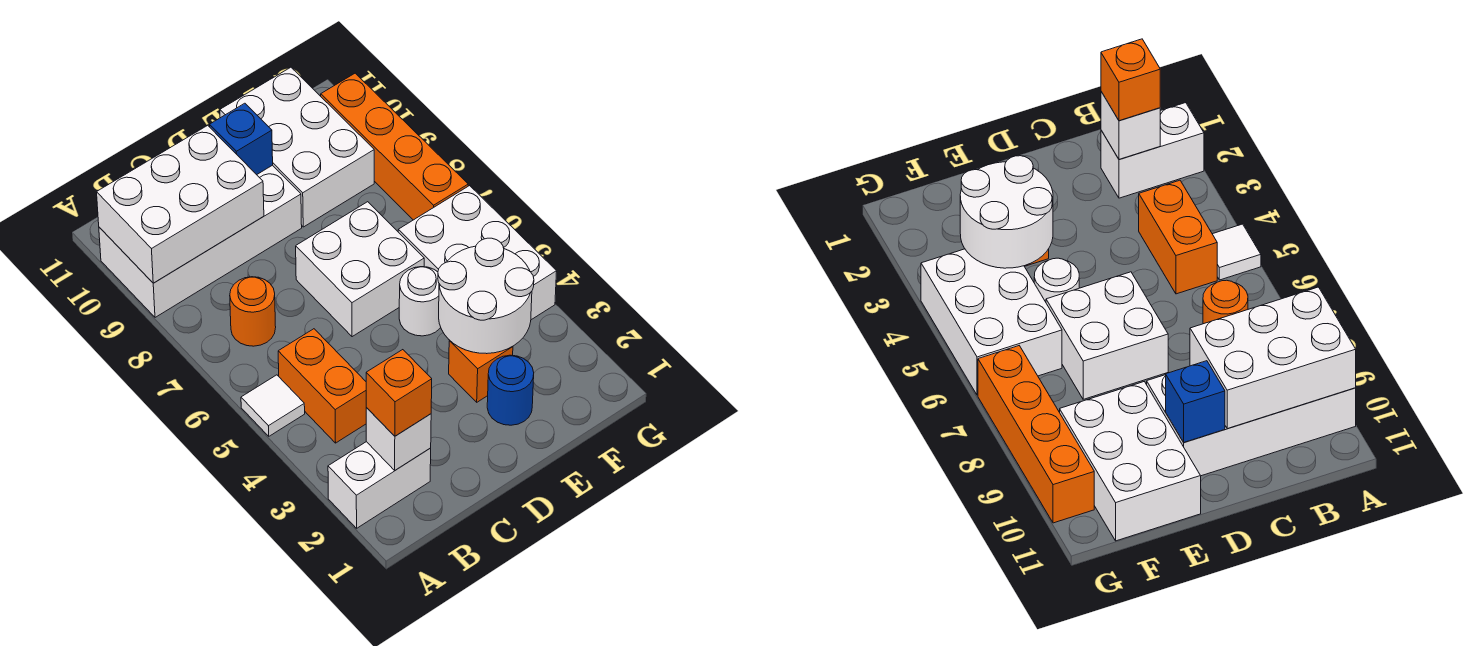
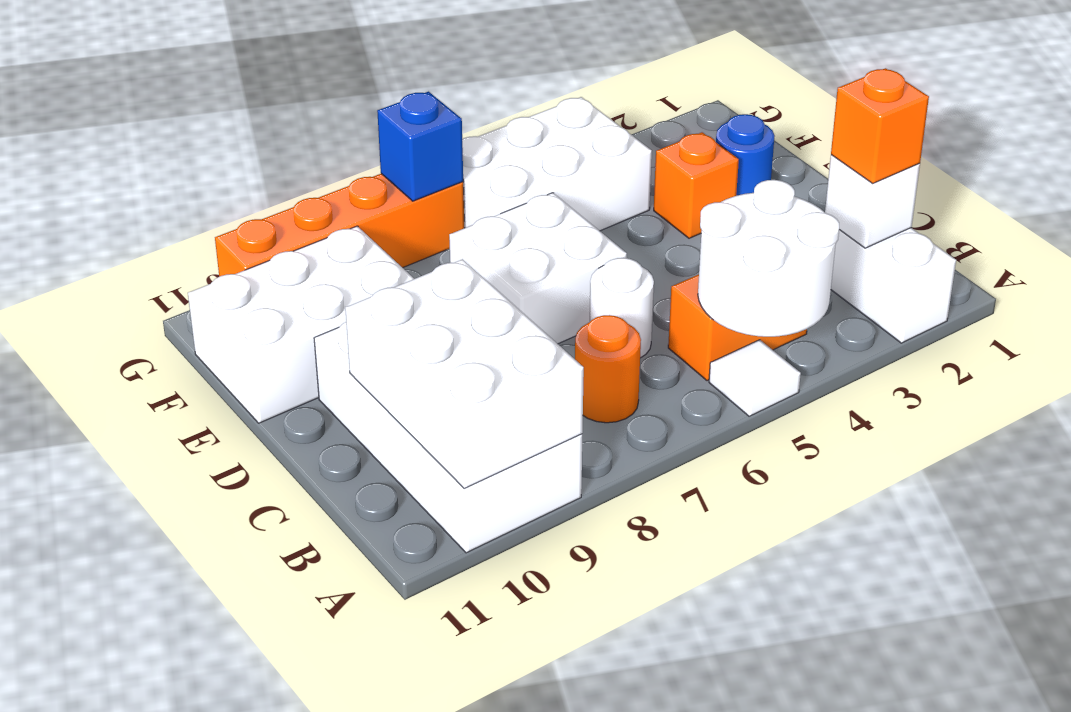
blue brick D10 level 2 -> blue brick G7 level 2
white round brick E3:F4 level 2 -> white round brick A4:B5 level 2
white round brick E5 level 1 -> white round brick C6 level 1

